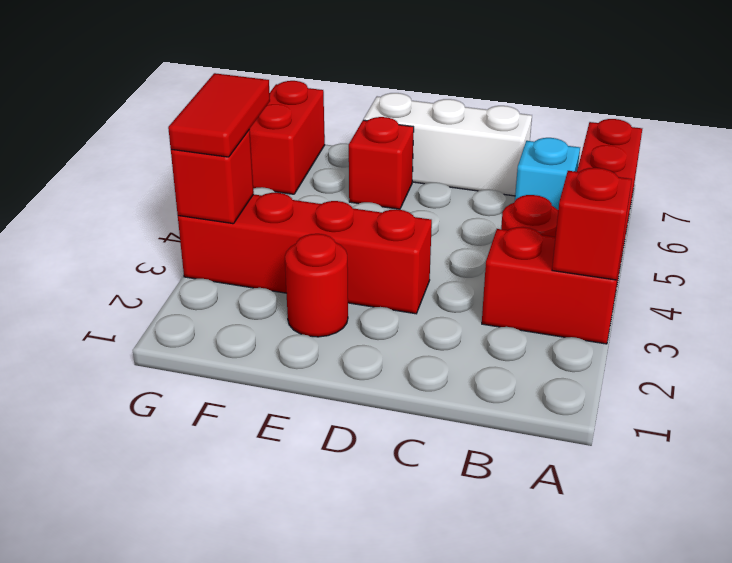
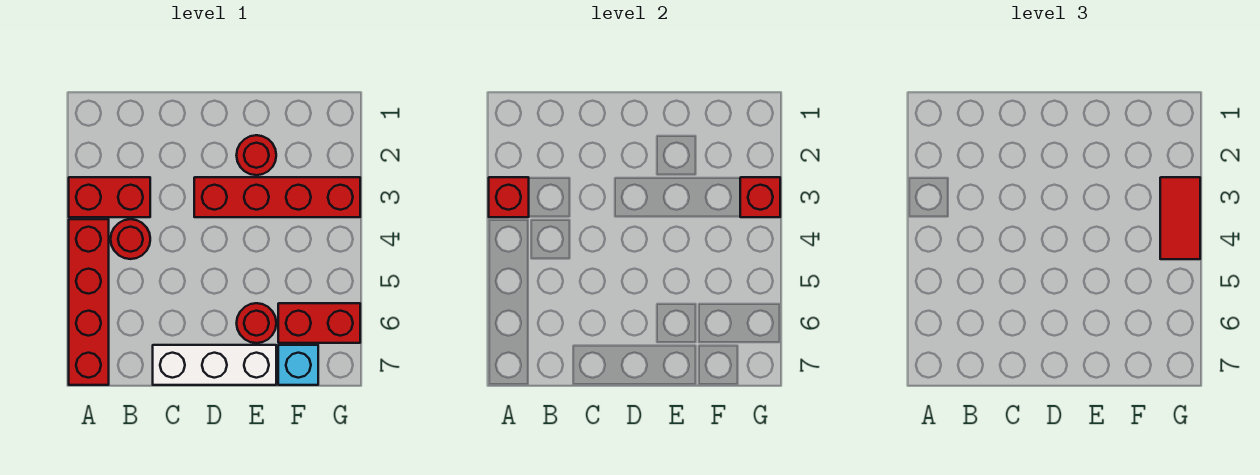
cyan brick B6 level 1 -> cyan brick F7 level 1
red brick E6 level 1 -> red round brick E6 level 1
red brick G6:G7 level 1 -> red brick F6:G6 level 1

